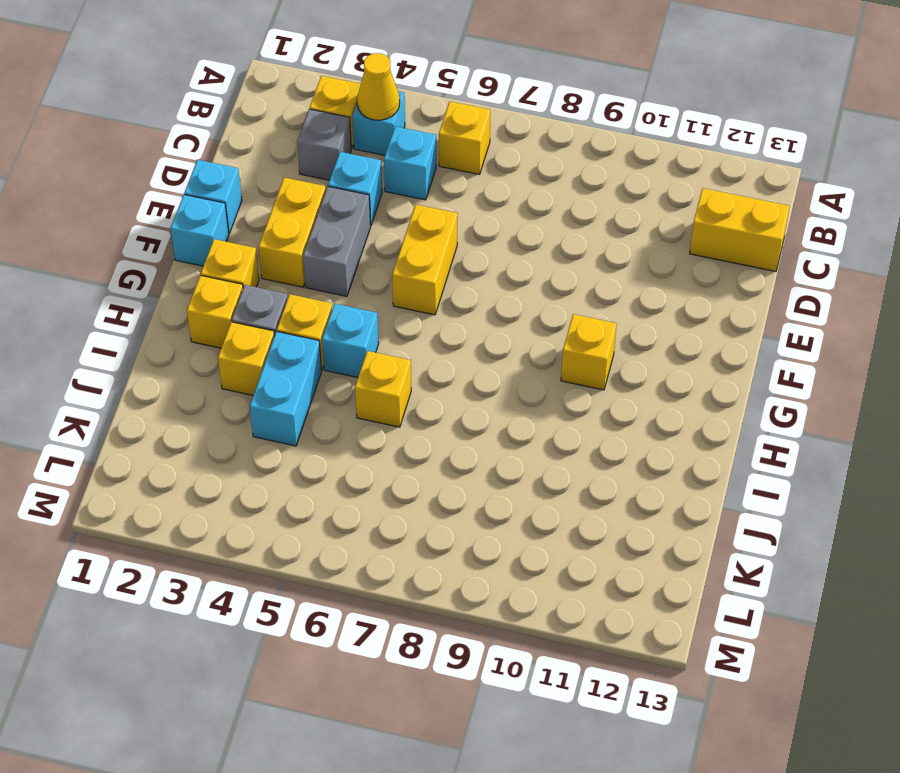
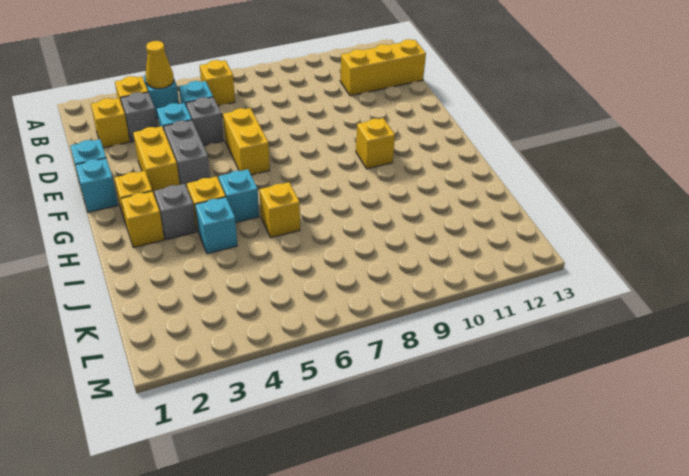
yellow brick C12:C13 level 1 -> yellow brick C11:C13 level 1
none -> grey brick D5 level 1
yellow brick I3 level 1 -> yellow brick C2 level 1
cyan brick I4:J4 level 1 -> cyan brick I4 level 1

